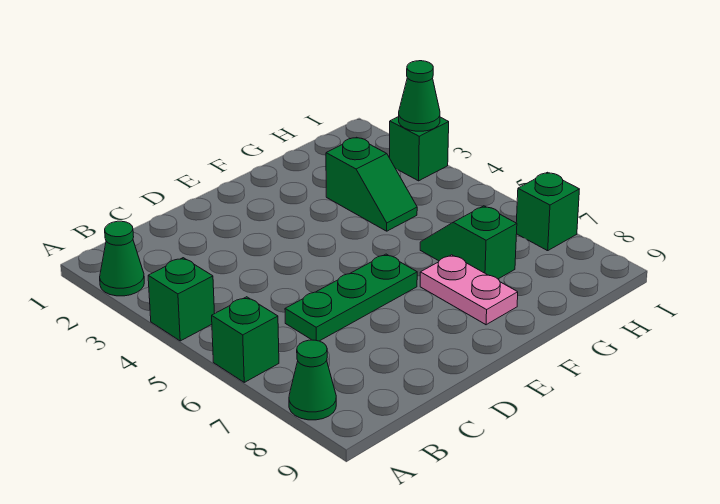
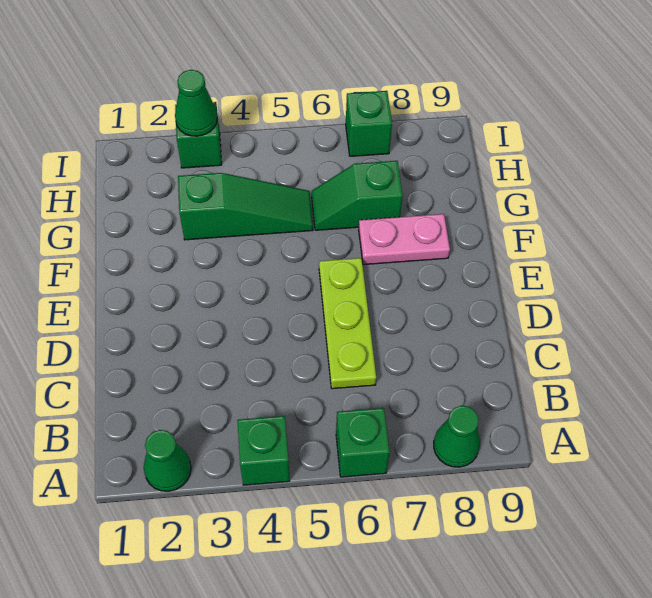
green plate C6:E6 level 1 -> lime plate C6:E6 level 1
green slope G3:G4 level 1 top 3 -> green slope G3:G5 level 1 top 3

